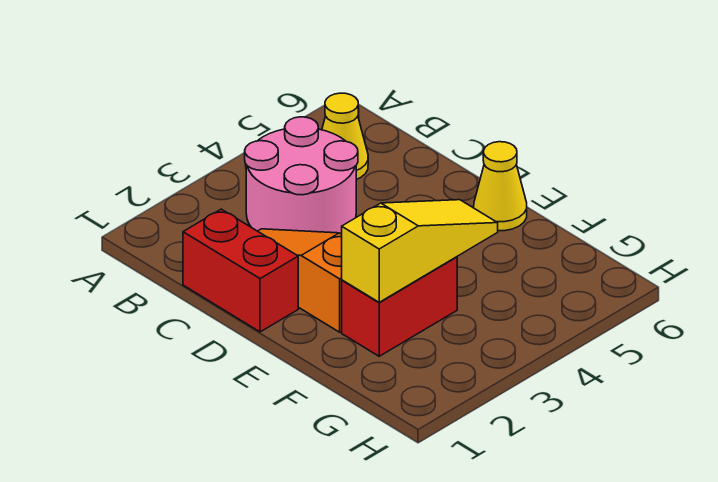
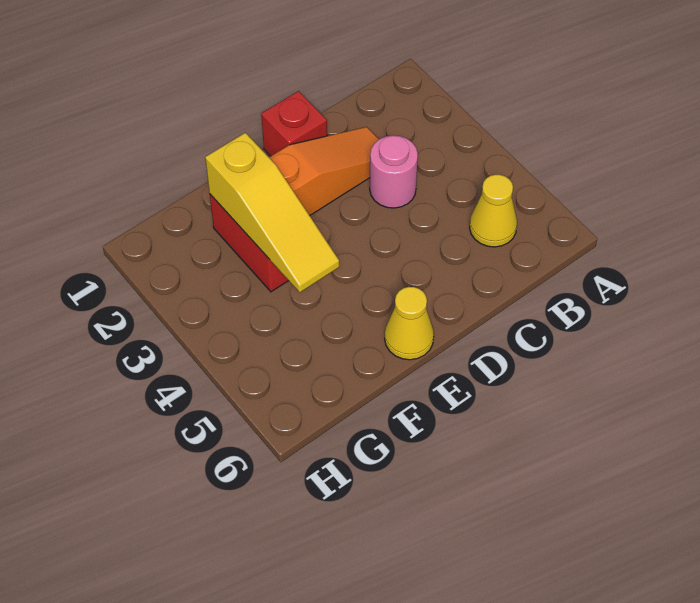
pink round brick B3:C4 level 1 -> pink round brick C3 level 1
red brick C1:D1 level 1 -> red brick D1 level 1

